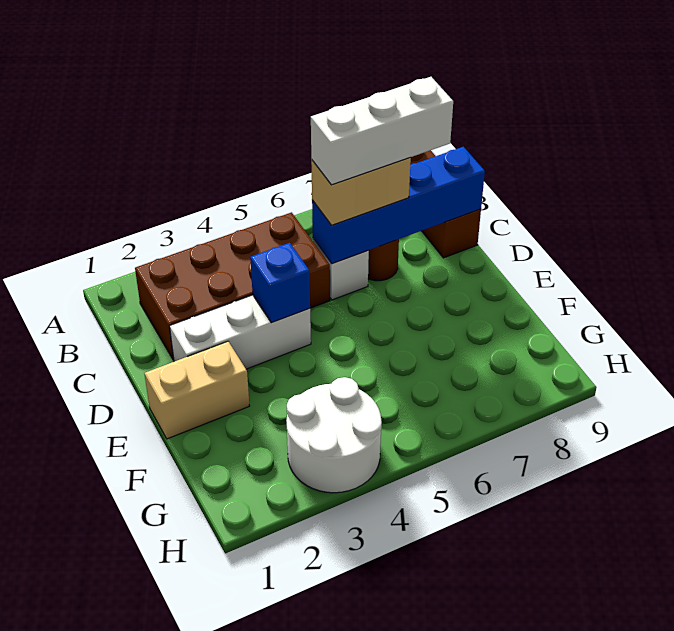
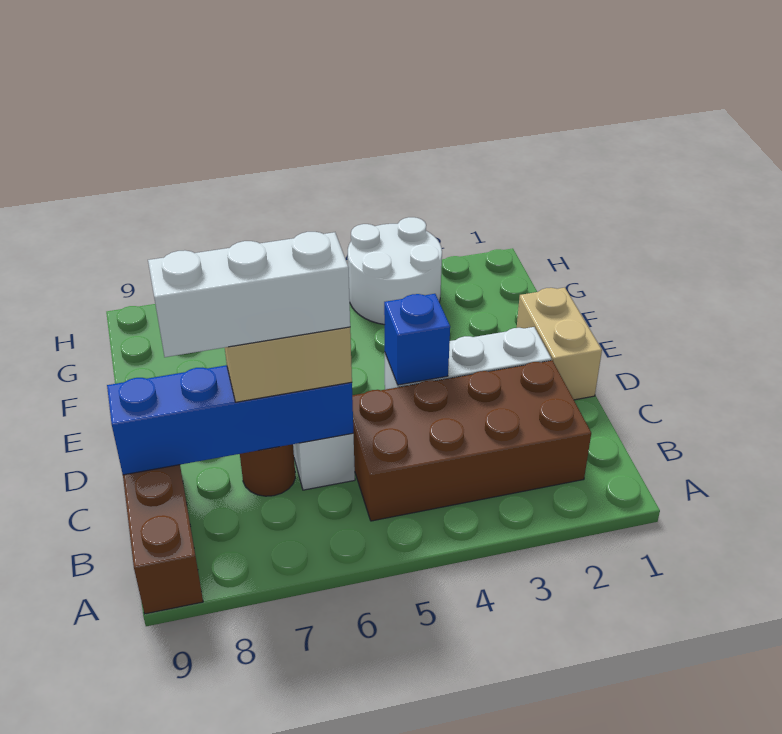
tan brick E1:E2 level 1 -> tan brick D1:E1 level 1

